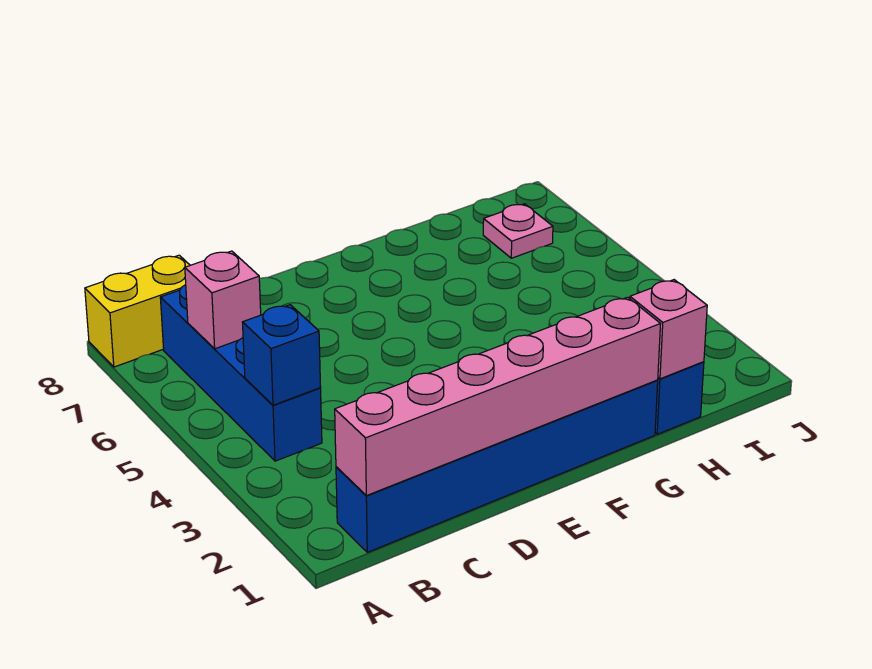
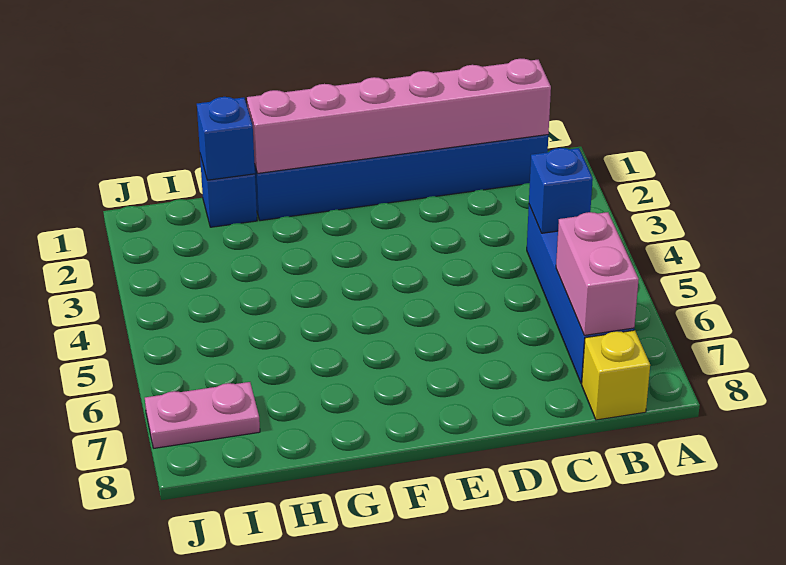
yellow brick A8:B8 level 1 -> yellow brick B8 level 1
pink brick B6 level 2 -> pink brick B6:B7 level 2
pink brick H1 level 2 -> blue brick H1 level 2
pink plate I7 level 1 -> pink plate I7:J7 level 1

